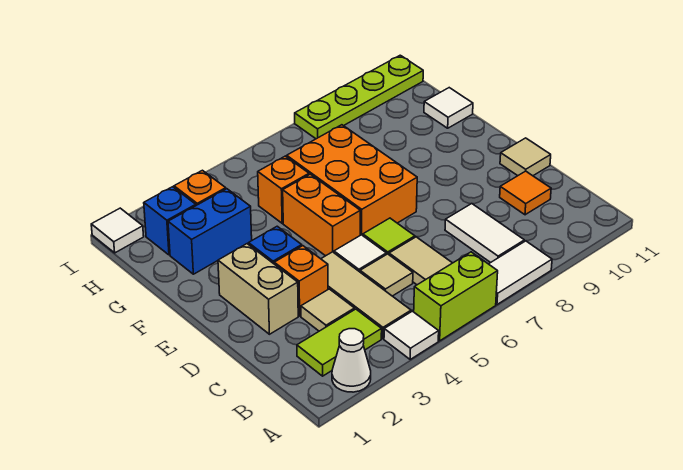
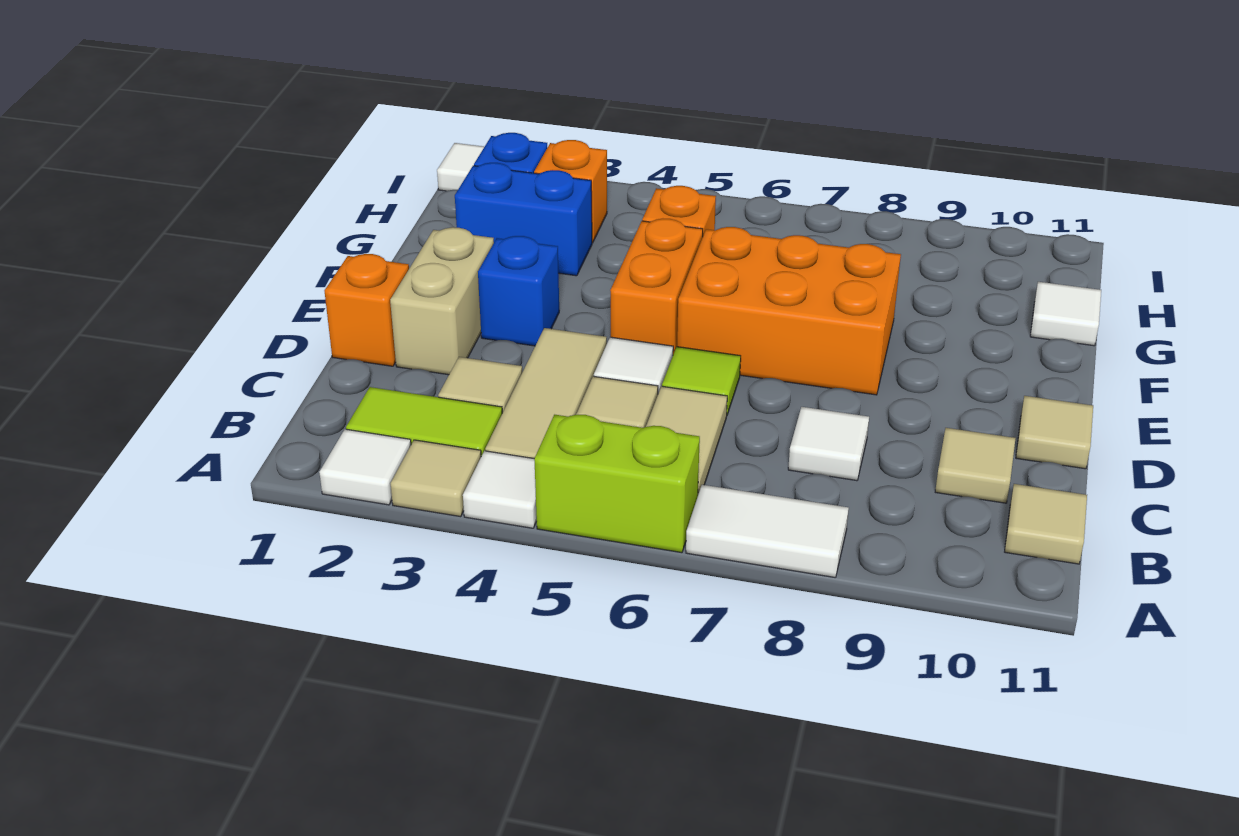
white cone A2 level 1 -> white tile A2 level 1
none -> tan tile A3 level 1
white tile B8:C8 level 1 -> white tile C8 level 1
none -> tan tile B11 level 1
orange tile C10 level 1 -> tan tile C10 level 1
orange brick D3 level 1 -> orange brick D1 level 1
orange brick E6:G7 level 1 -> orange brick E6:F8 level 1
lime plate I8:I11 level 1 -> none

